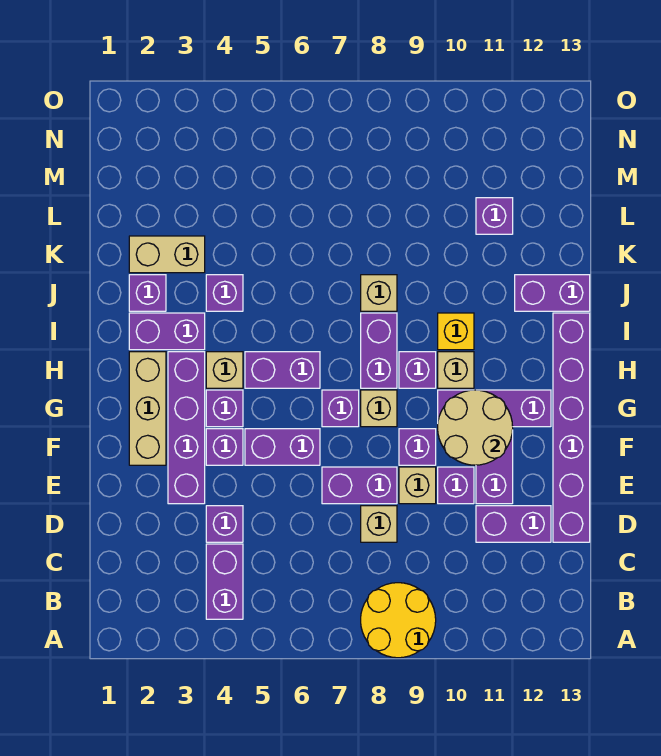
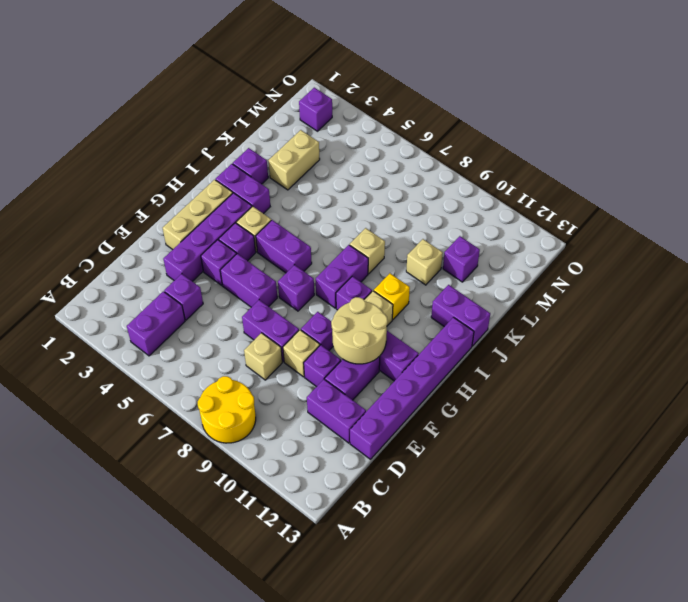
tan brick G8 level 1 -> tan brick K10 level 1
purple brick J4 level 1 -> purple brick N2 level 1
tan brick K2:K3 level 1 -> tan brick K3:L3 level 1

